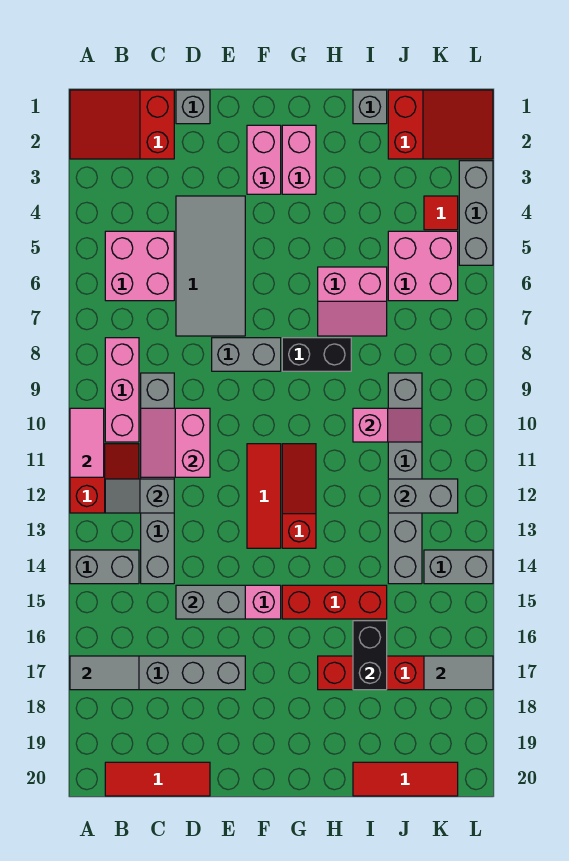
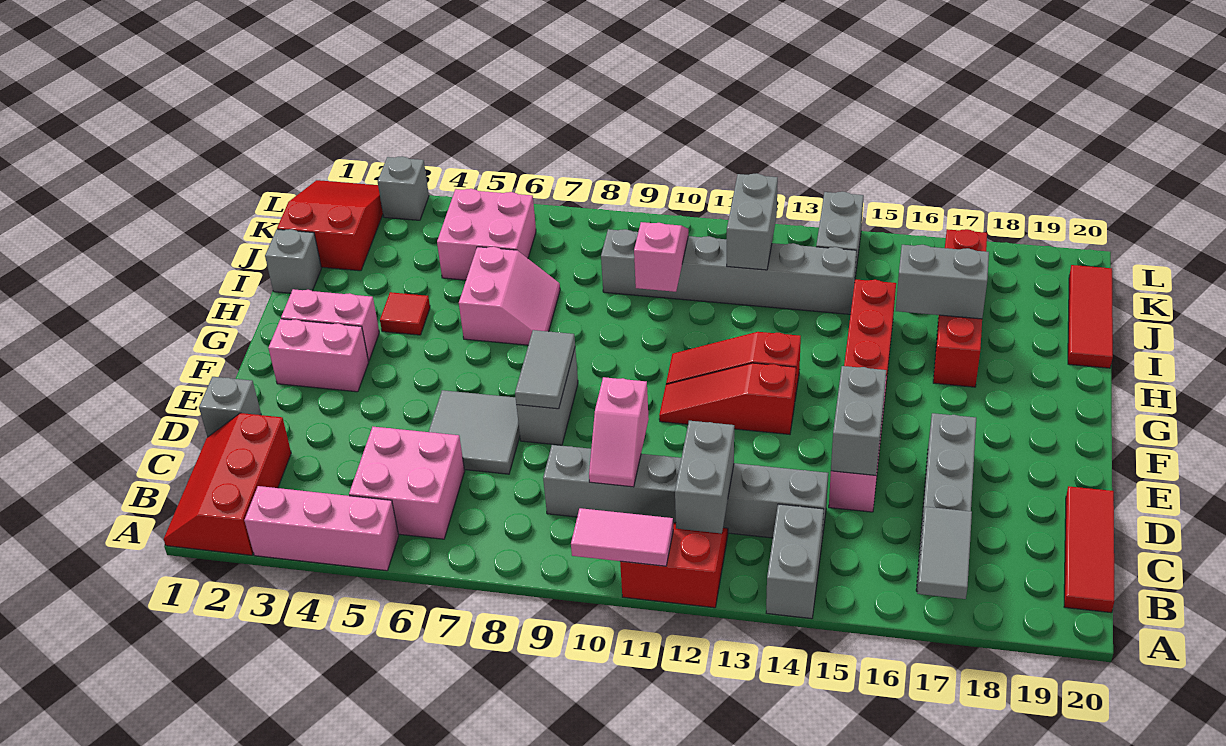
red slope A1:C2 level 1 top C -> red slope A1:C2 level 1 top 2
pink brick B8:B10 level 1 -> pink brick A3:A5 level 1
grey slope B12:C12 level 2 top C -> grey brick B12:C12 level 2
pink slope C10:D11 level 2 top D -> pink slope C10:D10 level 2 top D
grey tile D4:E7 level 1 -> grey tile D6:E7 level 1
red tile F11:F13 level 1 -> red slope F11:F13 level 1 top 13
black brick G8:H8 level 1 -> none
black brick I16:I17 level 2 -> grey brick I16:I17 level 2
red tile K4 level 1 -> red tile H4 level 1
grey tile K17:L17 level 2 -> grey tile E8:F8 level 2
grey brick L3:L5 level 1 -> grey brick L3 level 1

